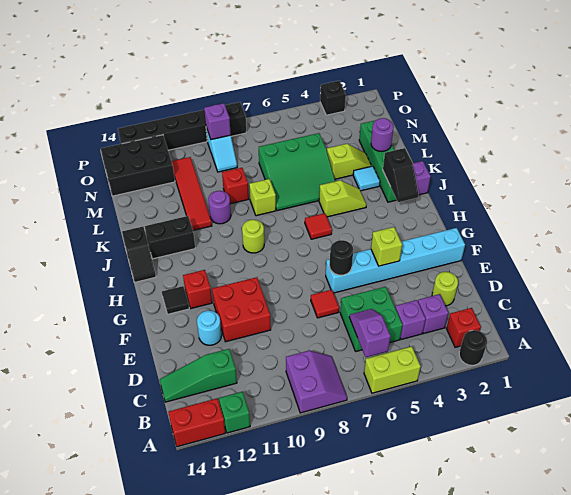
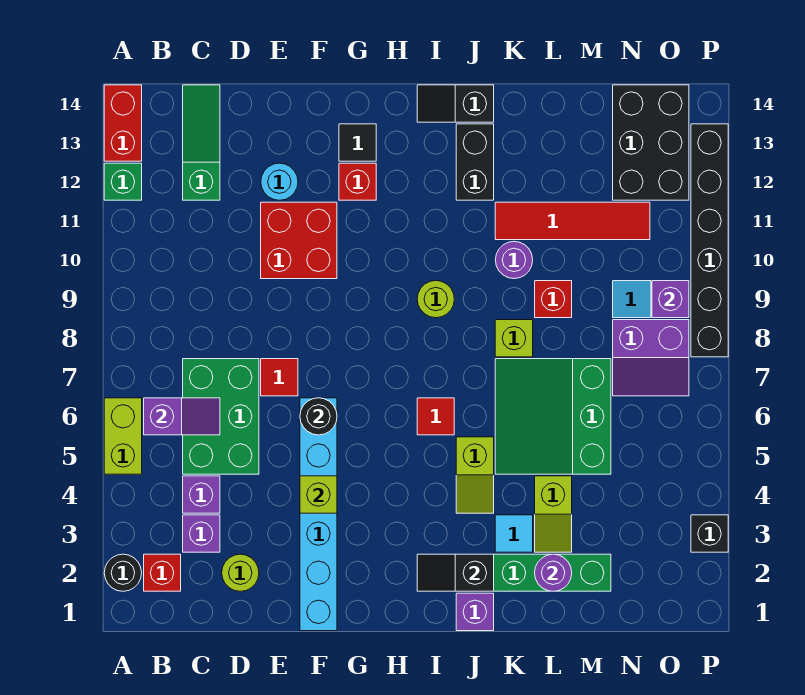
purple slope A8:B9 level 1 top 9 -> purple slope N7:O8 level 1 top 8
green brick C5:D6 level 1 -> green brick C5:D7 level 1

